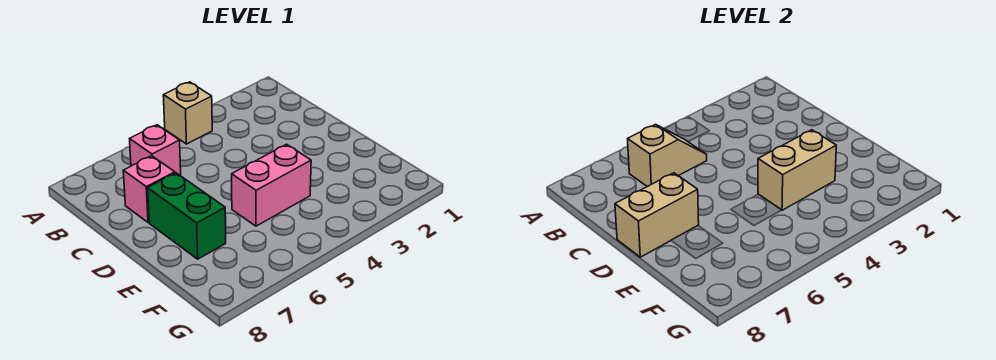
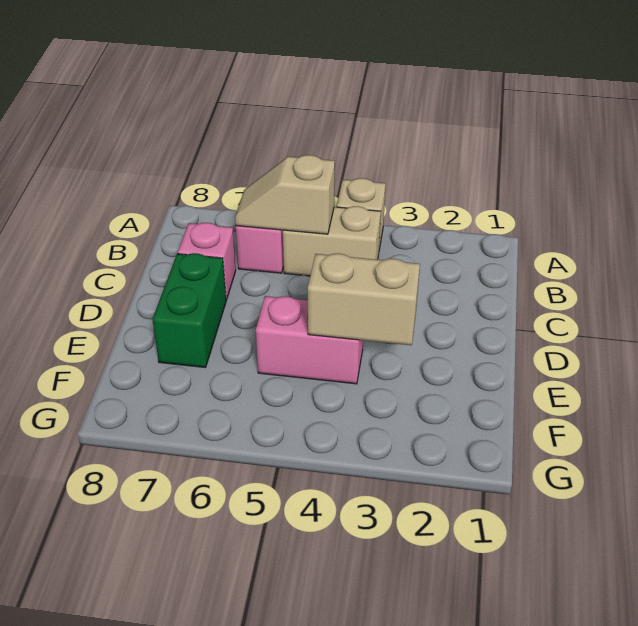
tan slope B5:B6 level 2 top 6 -> tan slope B5:B6 level 2 top 5
tan brick D7:D8 level 2 -> tan brick B4:B5 level 1

